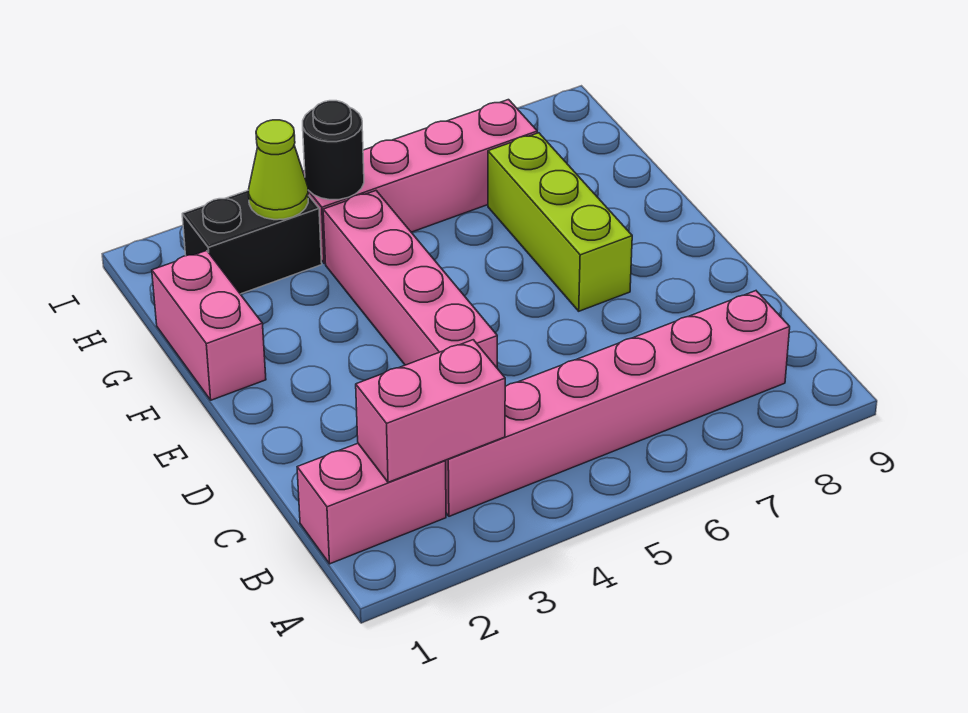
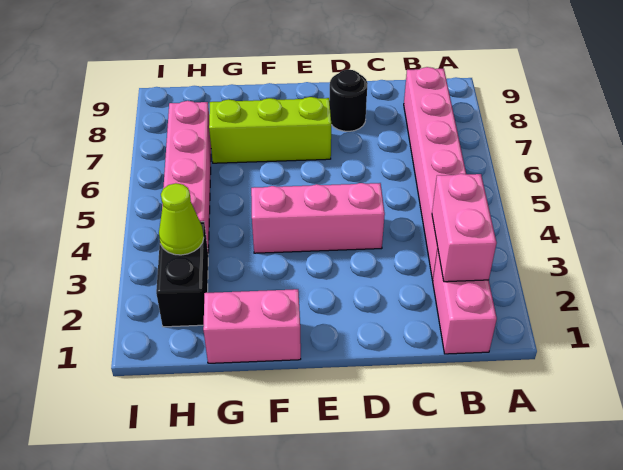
pink brick D4:G4 level 1 -> pink brick D4:F4 level 1
black round brick H4 level 2 -> black round brick D8 level 1

